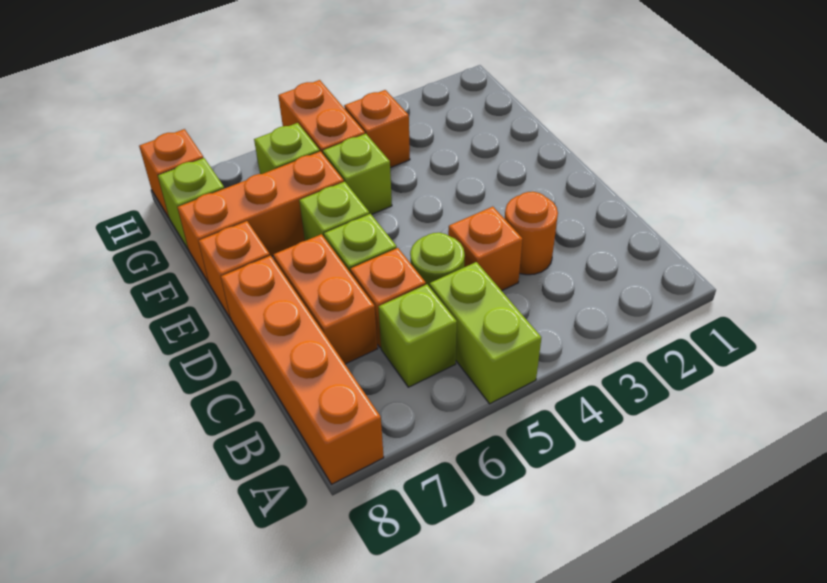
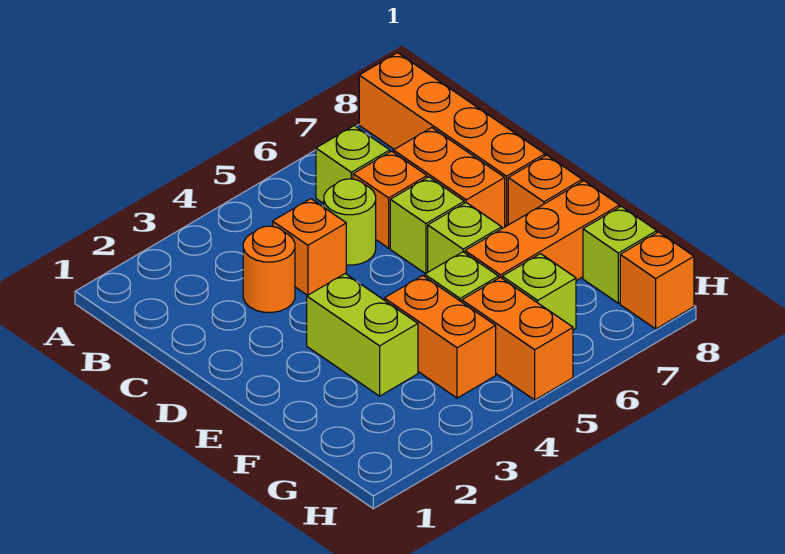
lime brick A5:B5 level 1 -> lime brick E3:F3 level 1
orange brick G4 level 1 -> orange brick F4:G4 level 1

